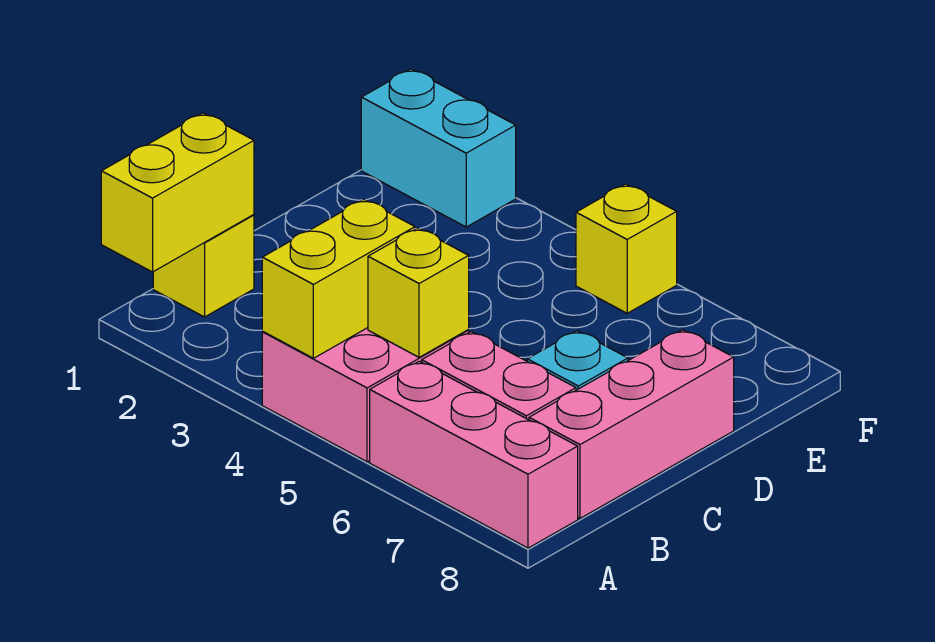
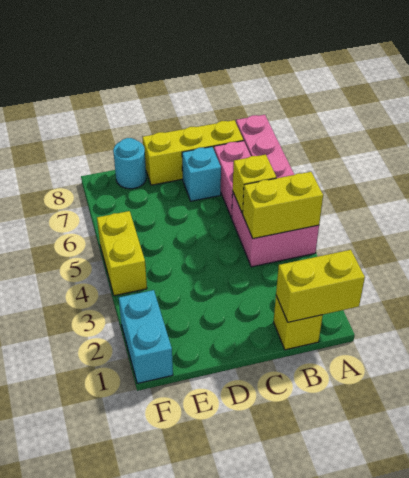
pink brick B8:D8 level 1 -> yellow brick B8:D8 level 1
none -> cyan round brick E8 level 1
yellow brick F5 level 1 -> yellow brick F4:F5 level 1

